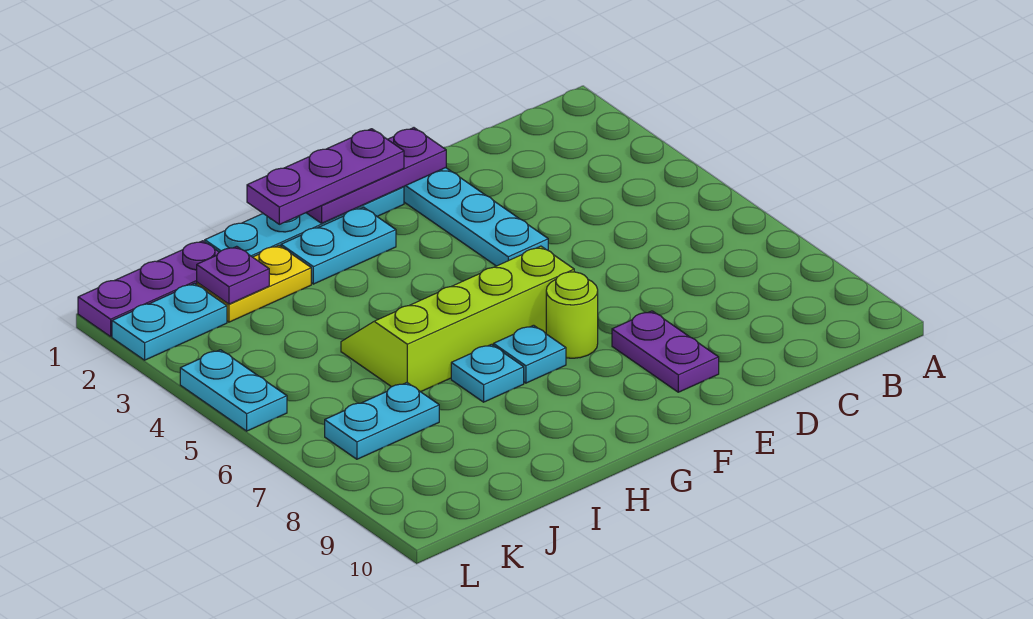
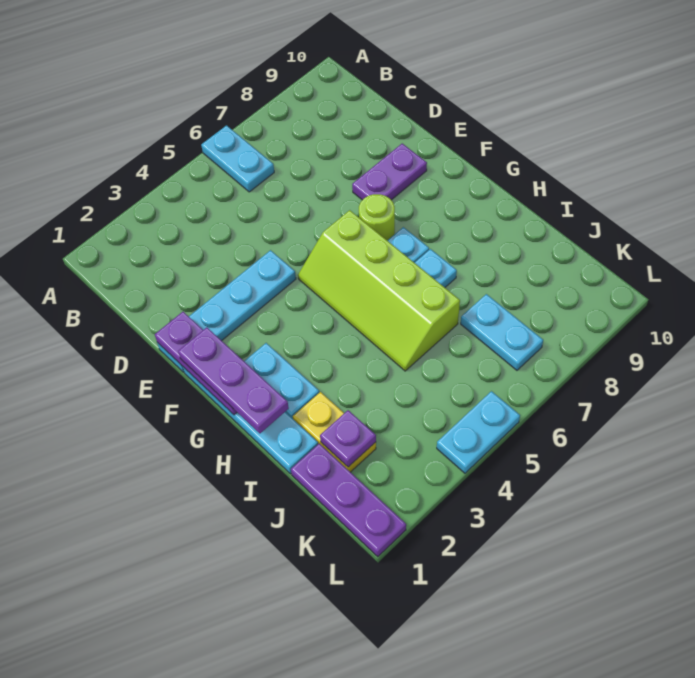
cyan plate K2:L2 level 1 -> cyan plate A6:B6 level 1

